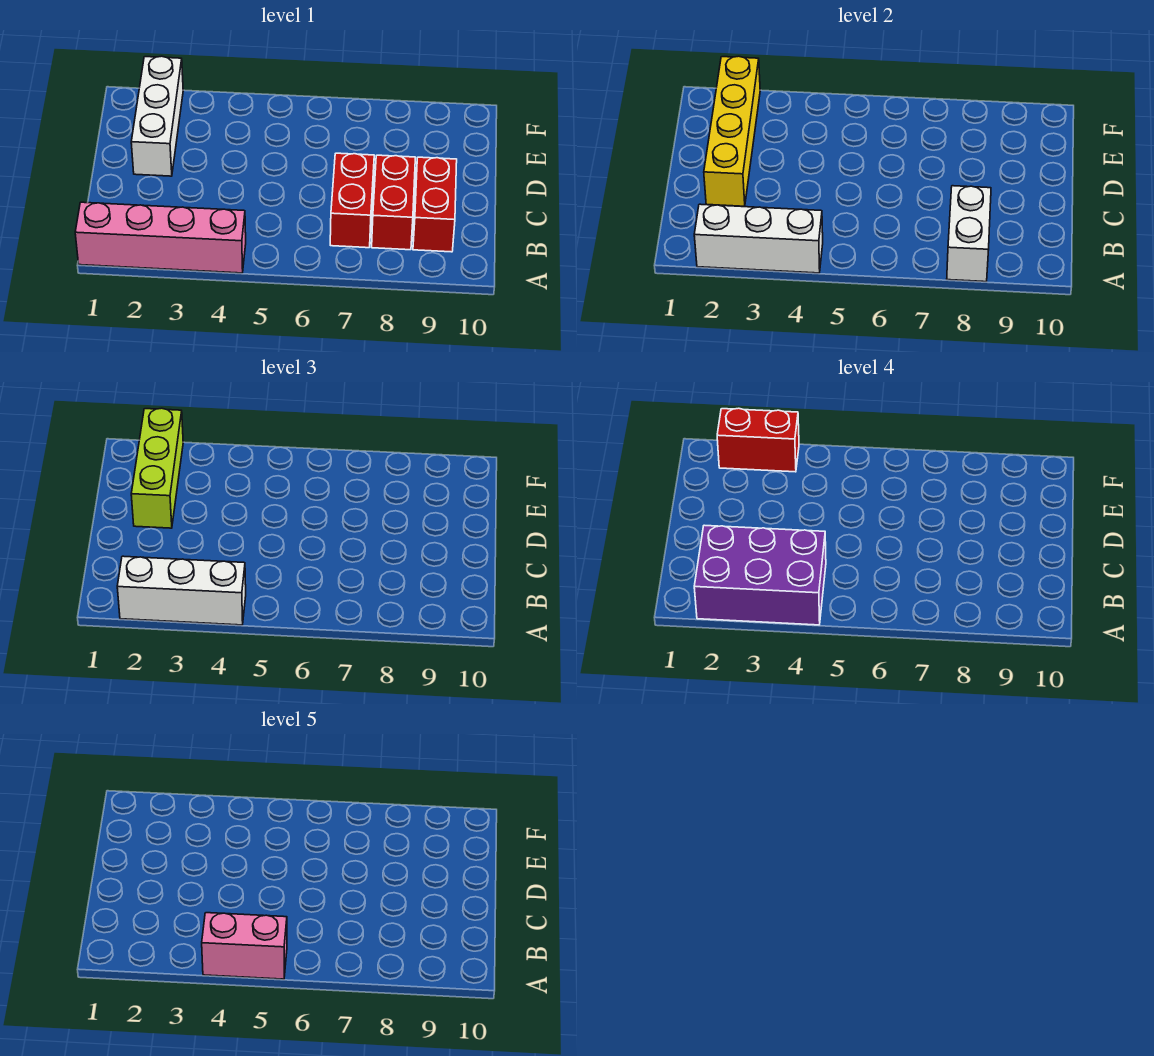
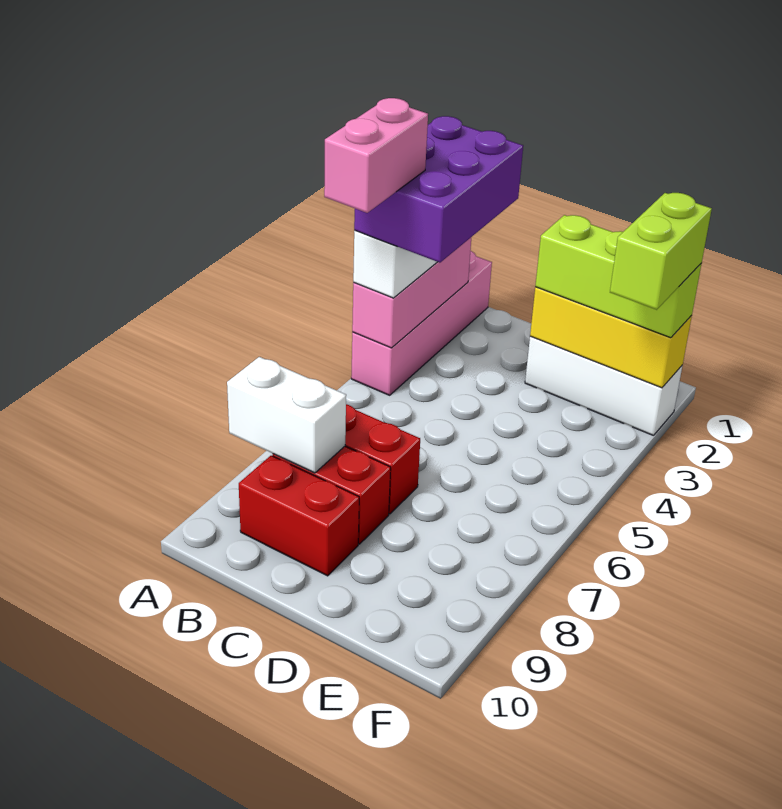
white brick A2:A4 level 2 -> pink brick A2:A4 level 2
yellow brick C2:F2 level 2 -> yellow brick D2:F2 level 2
red brick F2:F3 level 4 -> lime brick F2:F3 level 4

